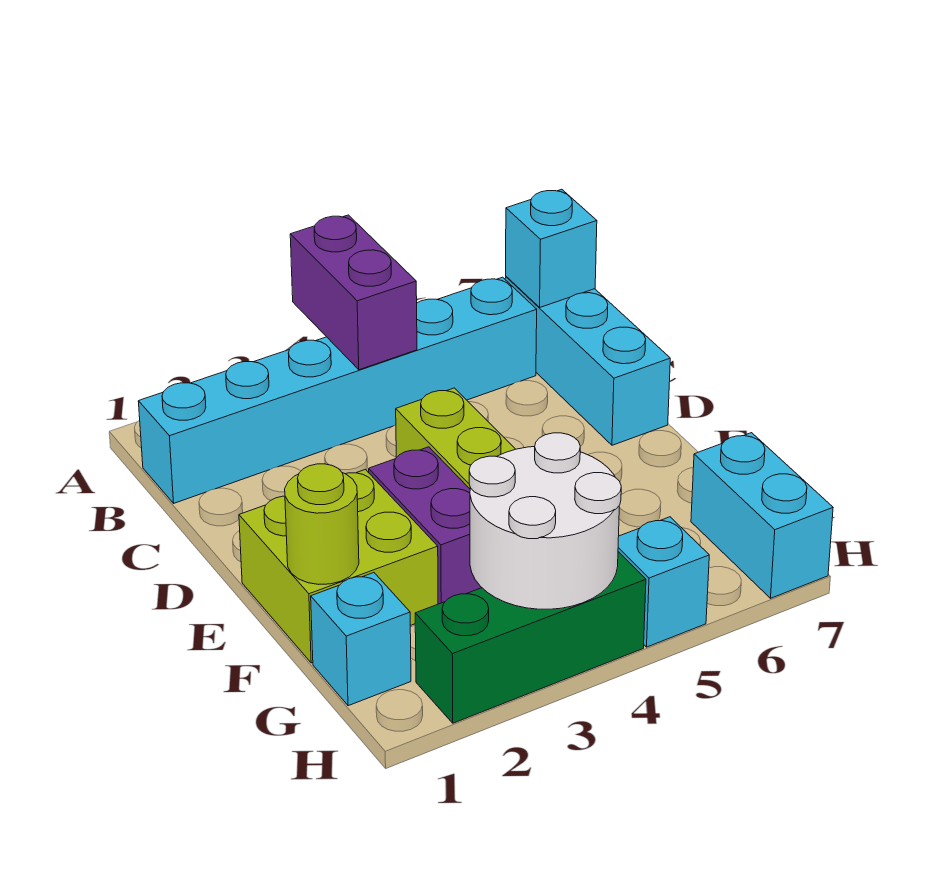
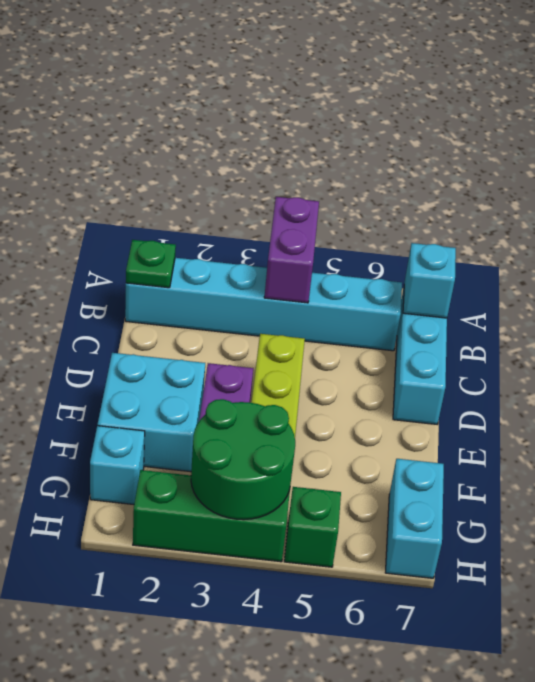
none -> green plate B1 level 2
lime brick E1:F2 level 1 -> cyan brick E1:F2 level 1
lime round brick F1 level 2 -> none
white round brick G3:H4 level 2 -> green round brick G3:H4 level 2
cyan brick H5 level 1 -> green brick H5 level 1

